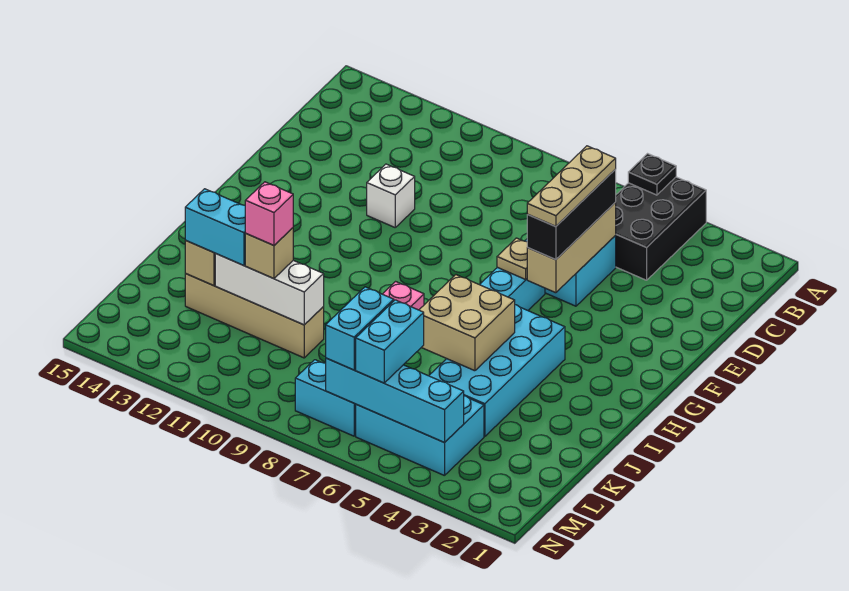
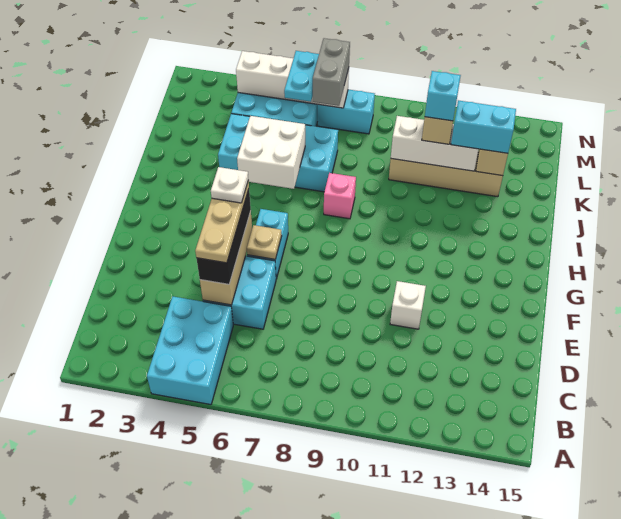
black brick A4:C5 level 1 -> cyan brick A4:C5 level 1
black plate A5 level 2 -> none
none -> white plate F5 level 5
cyan brick H4:K5 level 1 -> cyan brick J4:K7 level 1
tan brick I5:J6 level 2 -> white brick I5:J6 level 2
pink brick K11 level 4 -> cyan brick K11 level 4
cyan brick L6:M6 level 3 -> cyan plate L6:M6 level 3
cyan brick L7:M7 level 3 -> grey brick L7:M7 level 3
cyan brick M4:M7 level 2 -> white brick M4:M7 level 2

